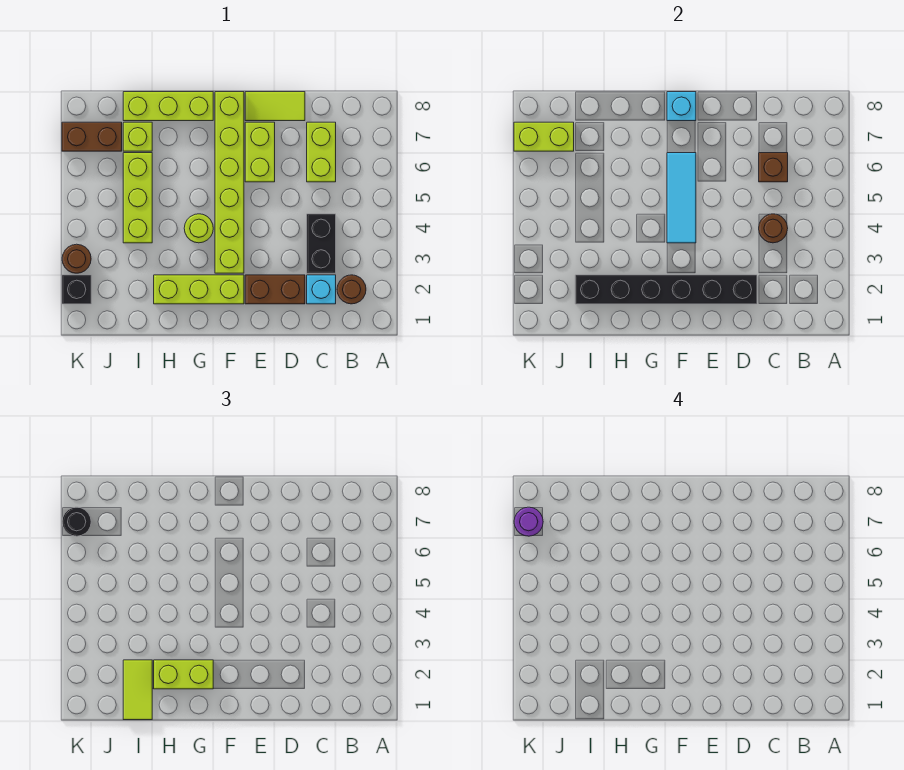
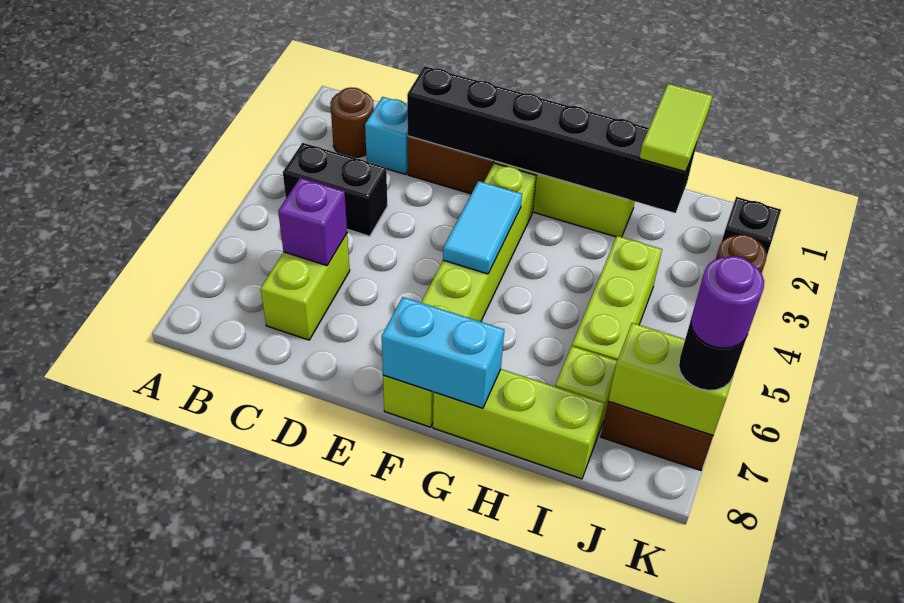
black brick C3:C4 level 1 -> black brick B4:C4 level 1
brown round brick C4 level 2 -> none
brown brick C6 level 2 -> purple brick C6 level 2
lime tile D8:E8 level 1 -> none
lime brick E6:E7 level 1 -> none
cyan tile F4:F6 level 2 -> cyan tile F4:F5 level 2
cyan brick F8 level 2 -> cyan brick F8:G8 level 2
lime brick G2:H2 level 3 -> none
lime round brick G4 level 1 -> none

